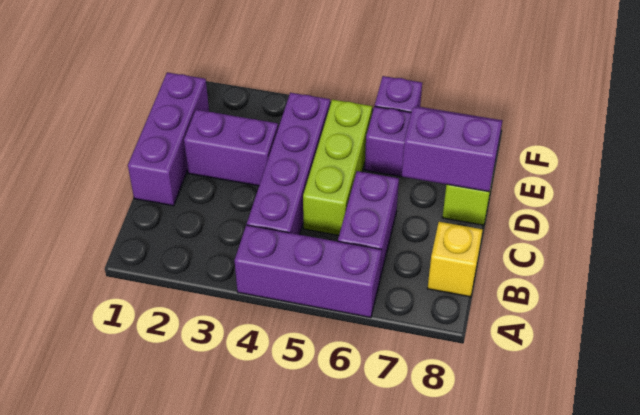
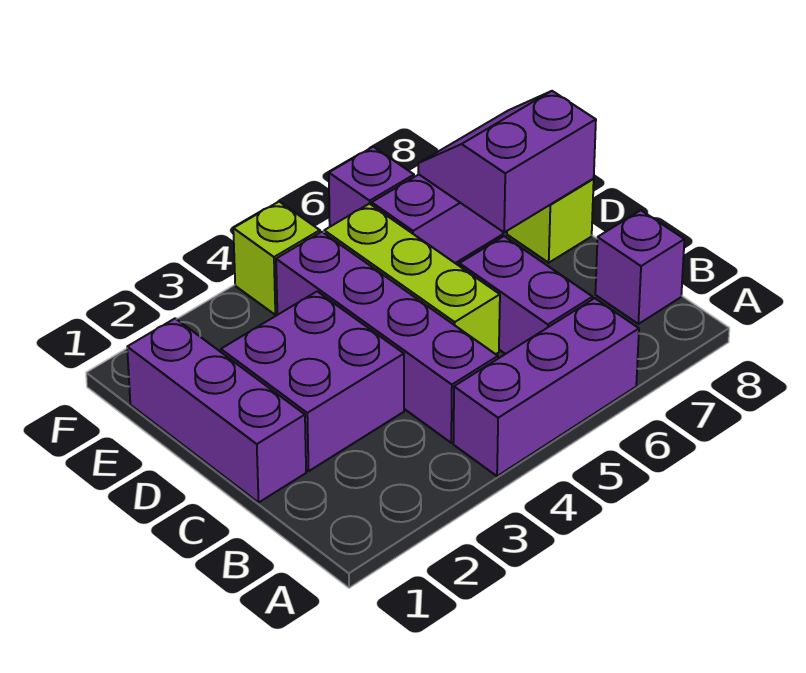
yellow brick B8 level 1 -> purple brick B8 level 1
purple brick D2:D3 level 1 -> purple brick C2:D3 level 1
none -> lime brick F4 level 1

